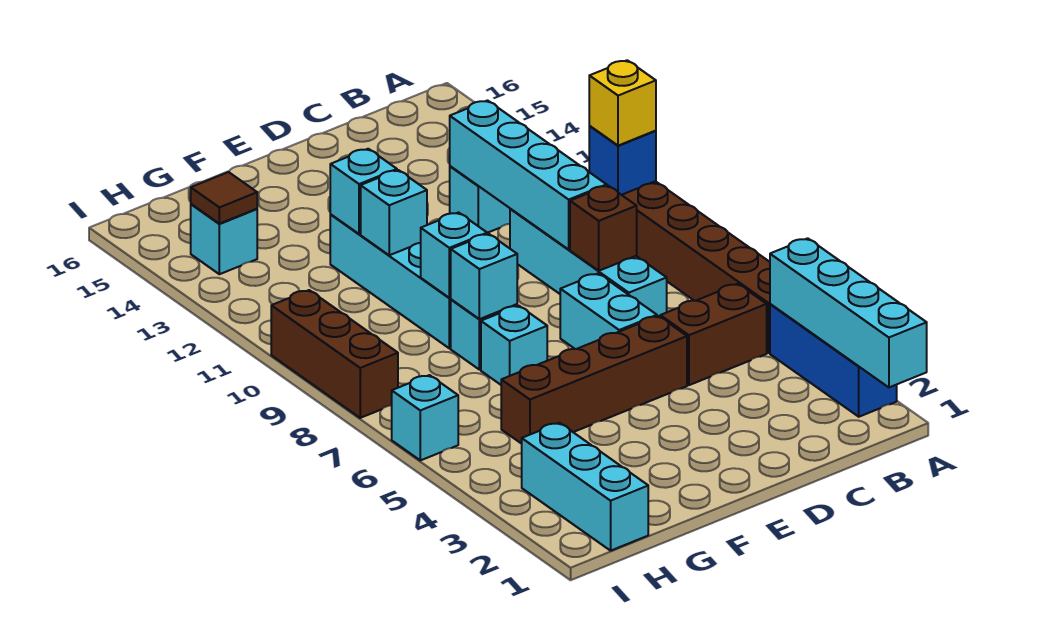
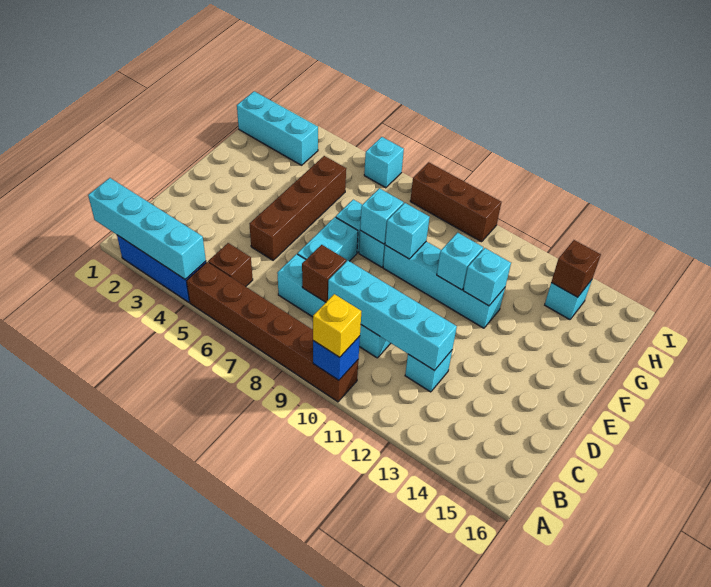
brown brick B5:C5 level 1 -> brown brick B5 level 1
cyan brick D6:D7 level 1 -> cyan brick D7:E7 level 1
brown tile H14 level 2 -> brown brick H14 level 2

